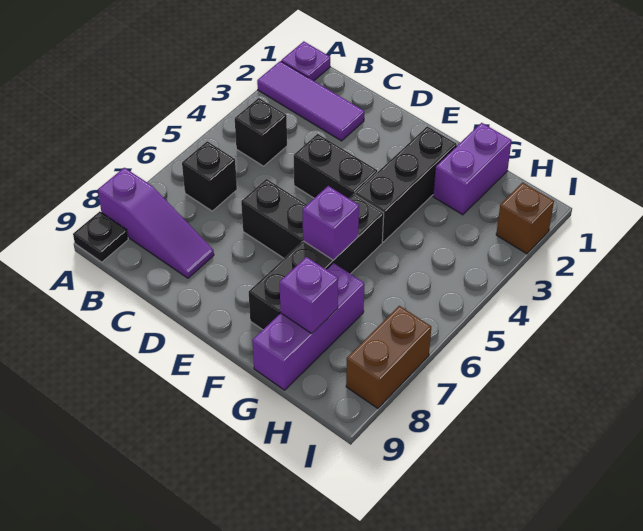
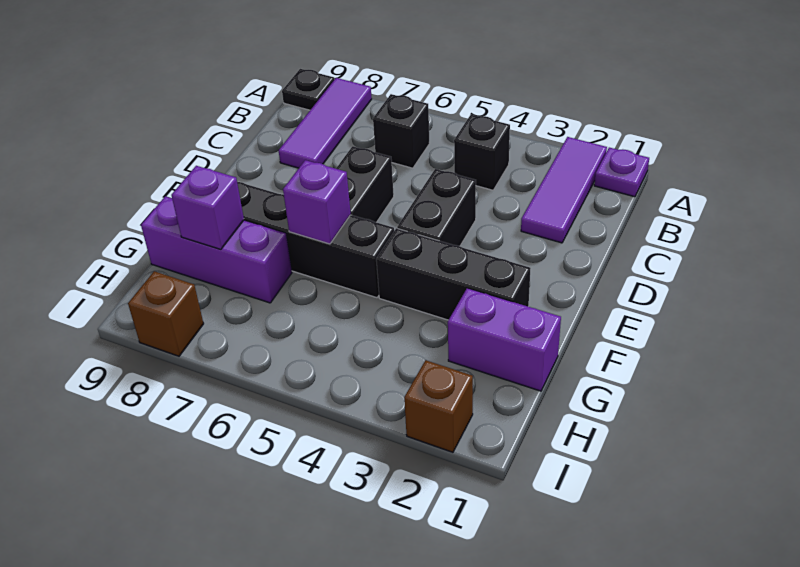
purple slope A8:C8 level 1 top A -> purple tile A8:C8 level 1
brown brick I7:I8 level 1 -> brown brick I8 level 1

